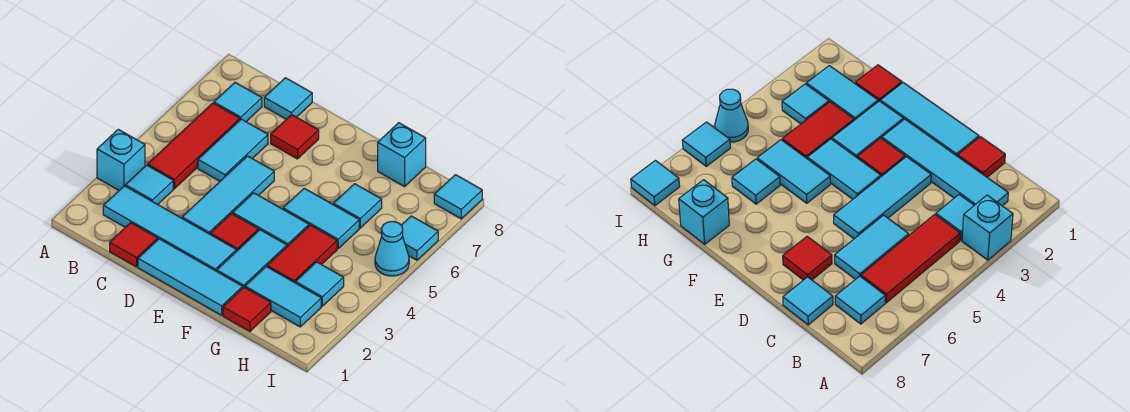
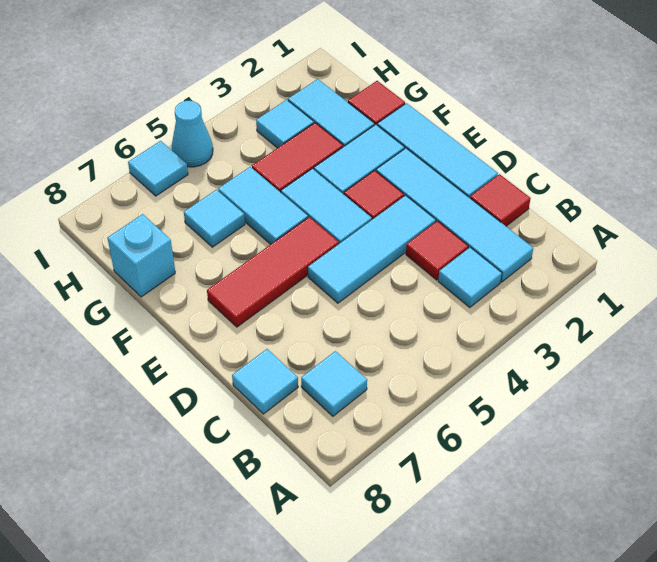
cyan brick A3 level 1 -> none
red tile B4:B6 level 1 -> red tile E5:E7 level 1
cyan tile C5:C6 level 1 -> none
red tile D7 level 1 -> red tile C3 level 1
cyan tile I8 level 1 -> none

